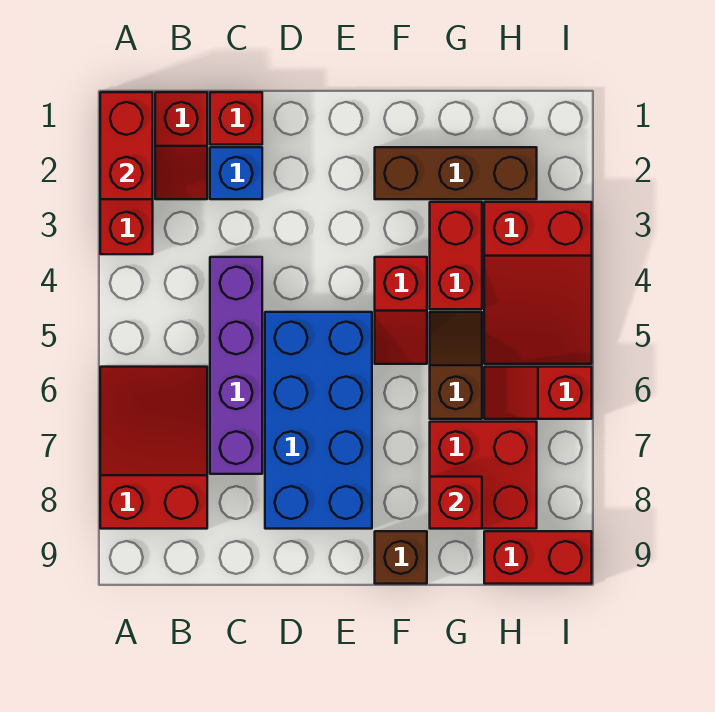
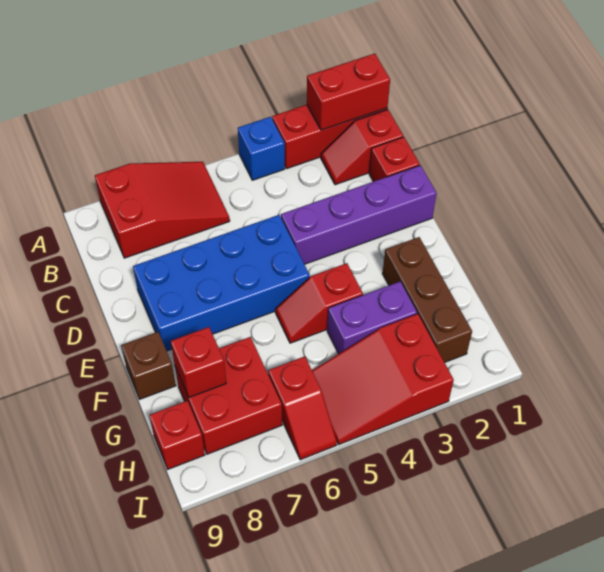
blue brick C2 level 1 -> blue brick A4 level 1
purple brick C4:C7 level 1 -> purple brick D1:D4 level 1
red brick G3:G4 level 1 -> purple brick G3:G4 level 1
brown slope G5:G6 level 1 top 6 -> none
red slope H6:I6 level 1 top I -> red slope H6:I6 level 1 top H
red brick H9:I9 level 1 -> red brick H9 level 1

